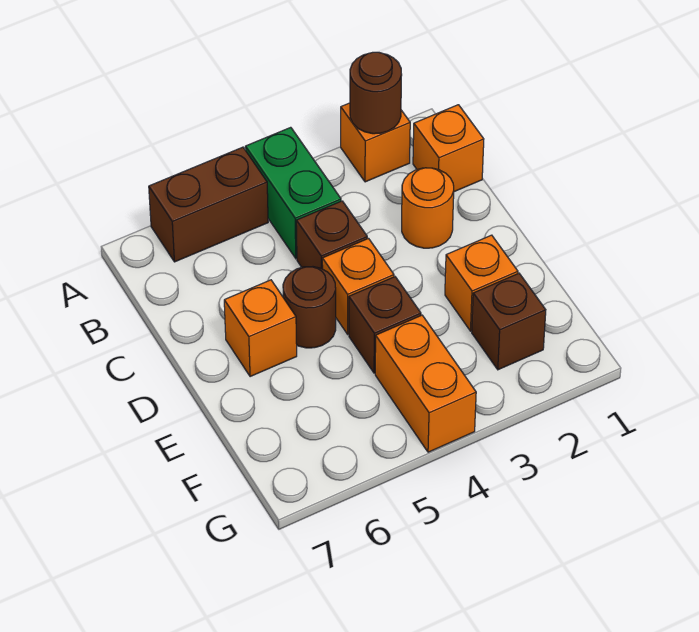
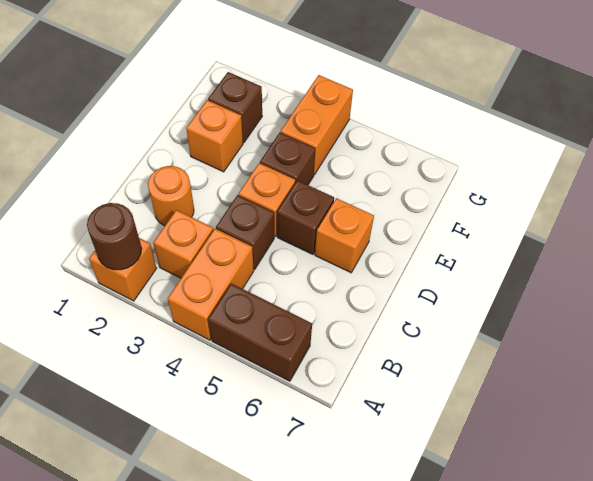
green brick A4:B4 level 1 -> orange brick A4:B4 level 1
orange brick B1 level 1 -> orange brick B3 level 1
brown round brick D5 level 1 -> brown brick D5 level 1

